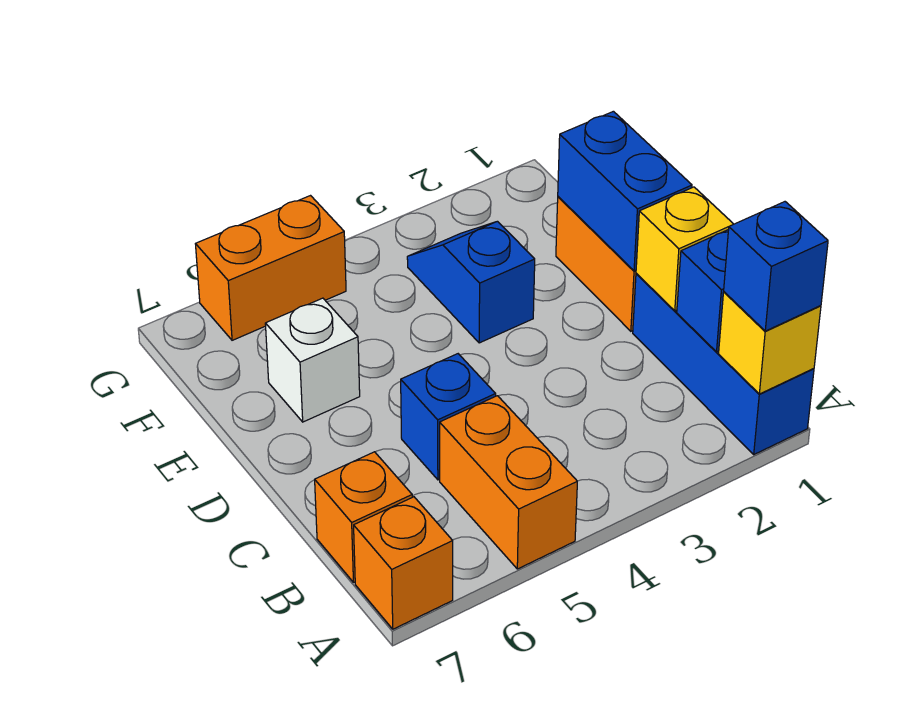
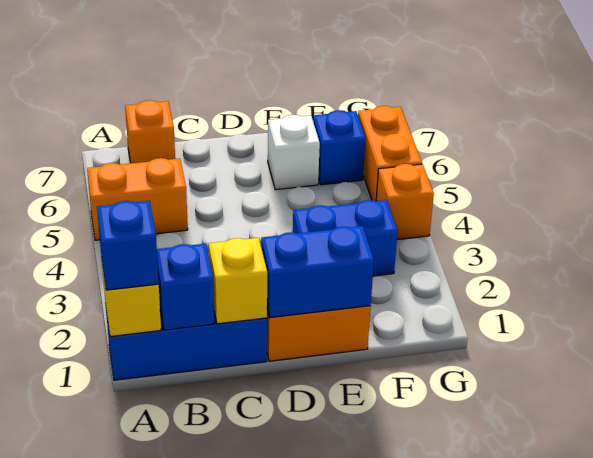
orange brick A7 level 1 -> orange brick G4 level 1
blue brick C5 level 1 -> blue brick F6 level 1
blue slope E3:F3 level 1 top E -> blue brick E3:F3 level 1

